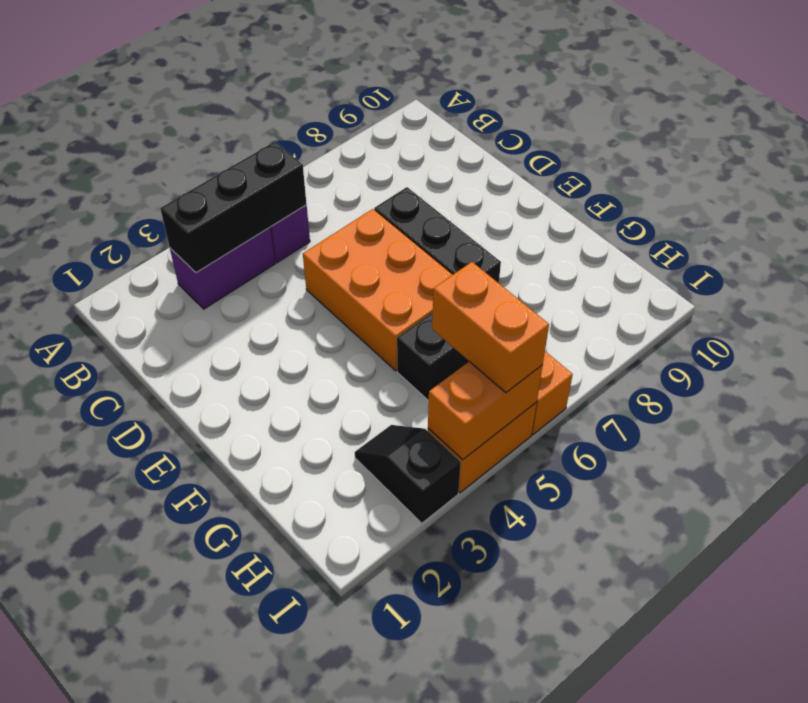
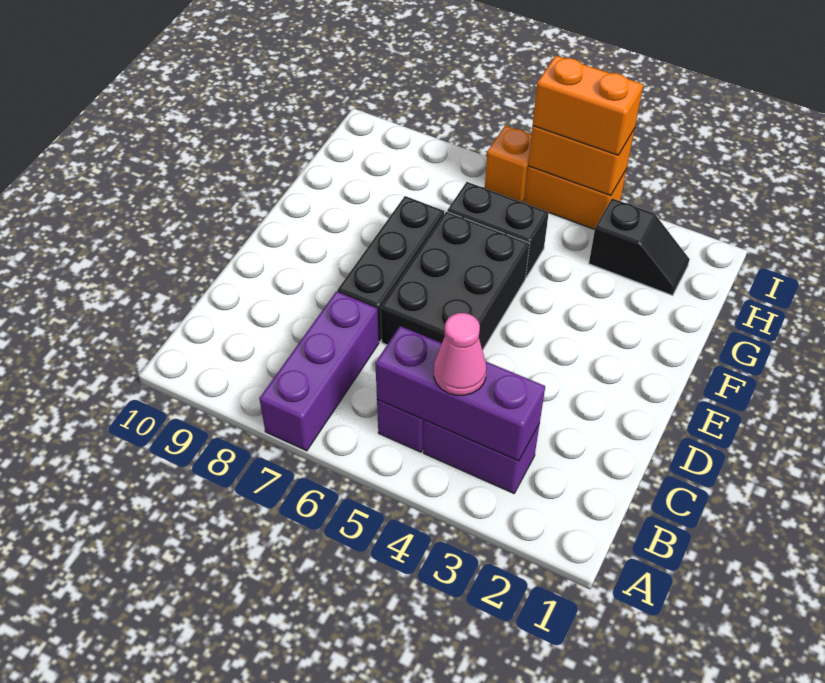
none -> purple brick A7:C7 level 1
black brick B3:B5 level 2 -> purple brick B3:B5 level 2
none -> pink cone B4 level 3
orange brick D5:F6 level 1 -> black brick D5:F6 level 1
black slope H3:I3 level 1 top I -> black slope H2:H3 level 1 top 3
orange brick H5:I5 level 3 -> orange brick I4:I5 level 3

